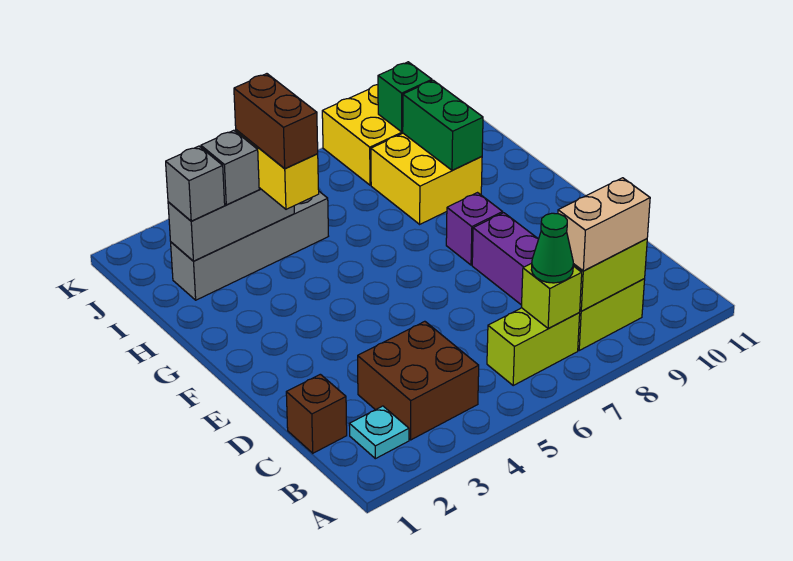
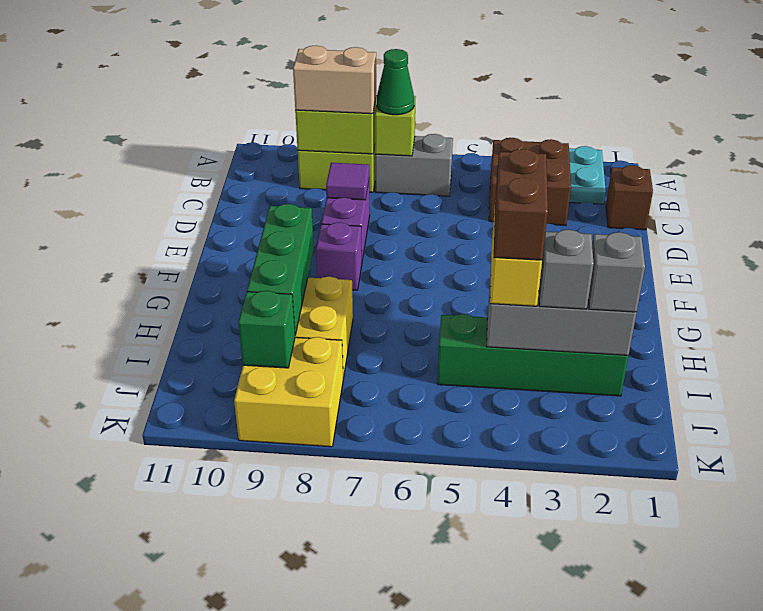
cyan plate B2 level 1 -> cyan plate A2:B2 level 1
lime brick B6:B7 level 1 -> grey brick B6:B7 level 1
none -> purple tile D8 level 2
green brick H9:I9 level 2 -> green brick G9:I9 level 2
grey brick I2:I5 level 1 -> green brick I2:I5 level 1

